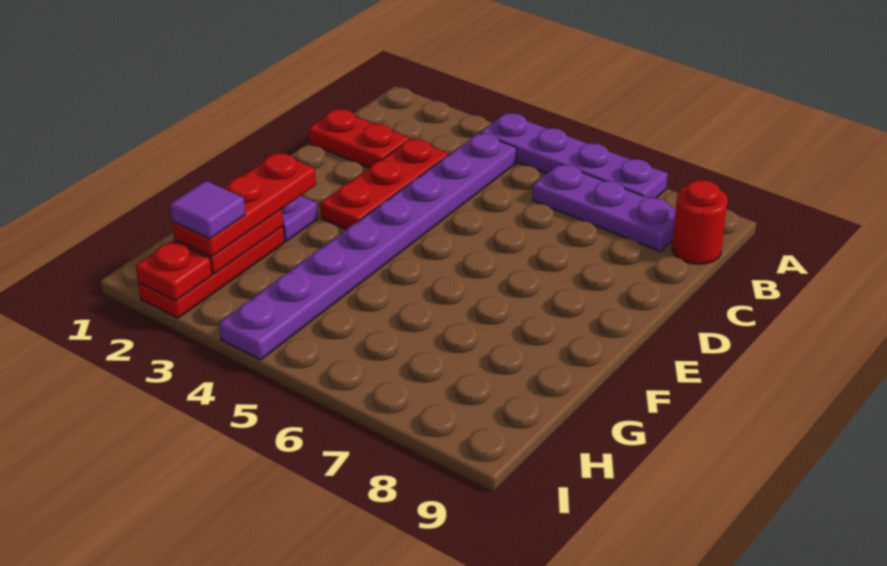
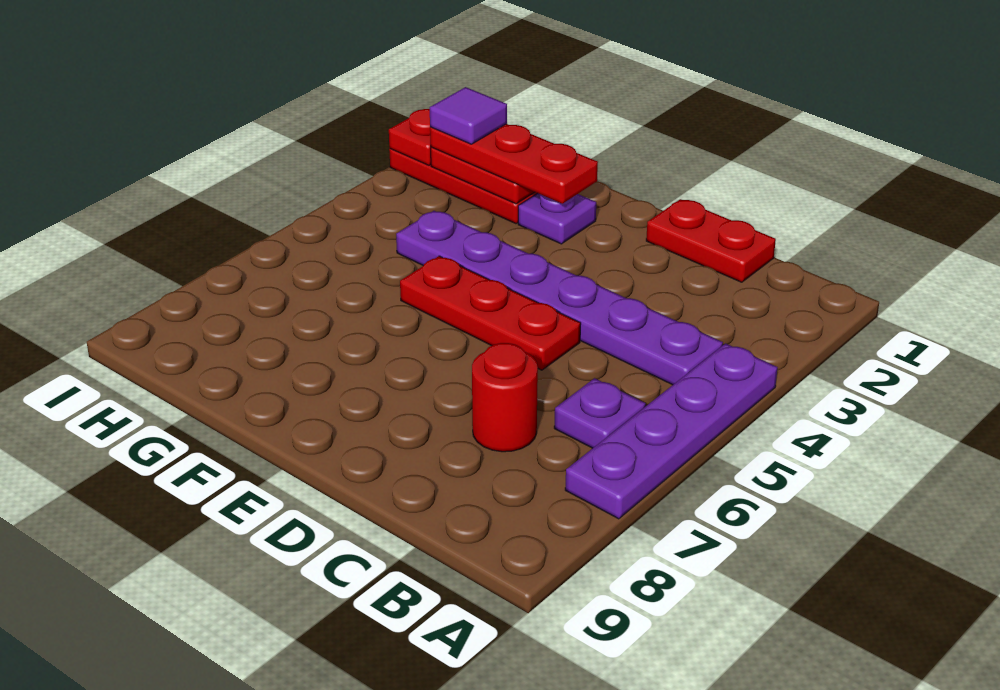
purple plate B4:I4 level 1 -> purple plate B4:G4 level 1
purple plate B6:B8 level 1 -> purple plate B6 level 1
red round brick B9 level 1 -> red round brick C7 level 1
red plate C1:C2 level 1 -> red plate C1:D1 level 1
red plate C3:E3 level 1 -> red plate D5:F5 level 1

